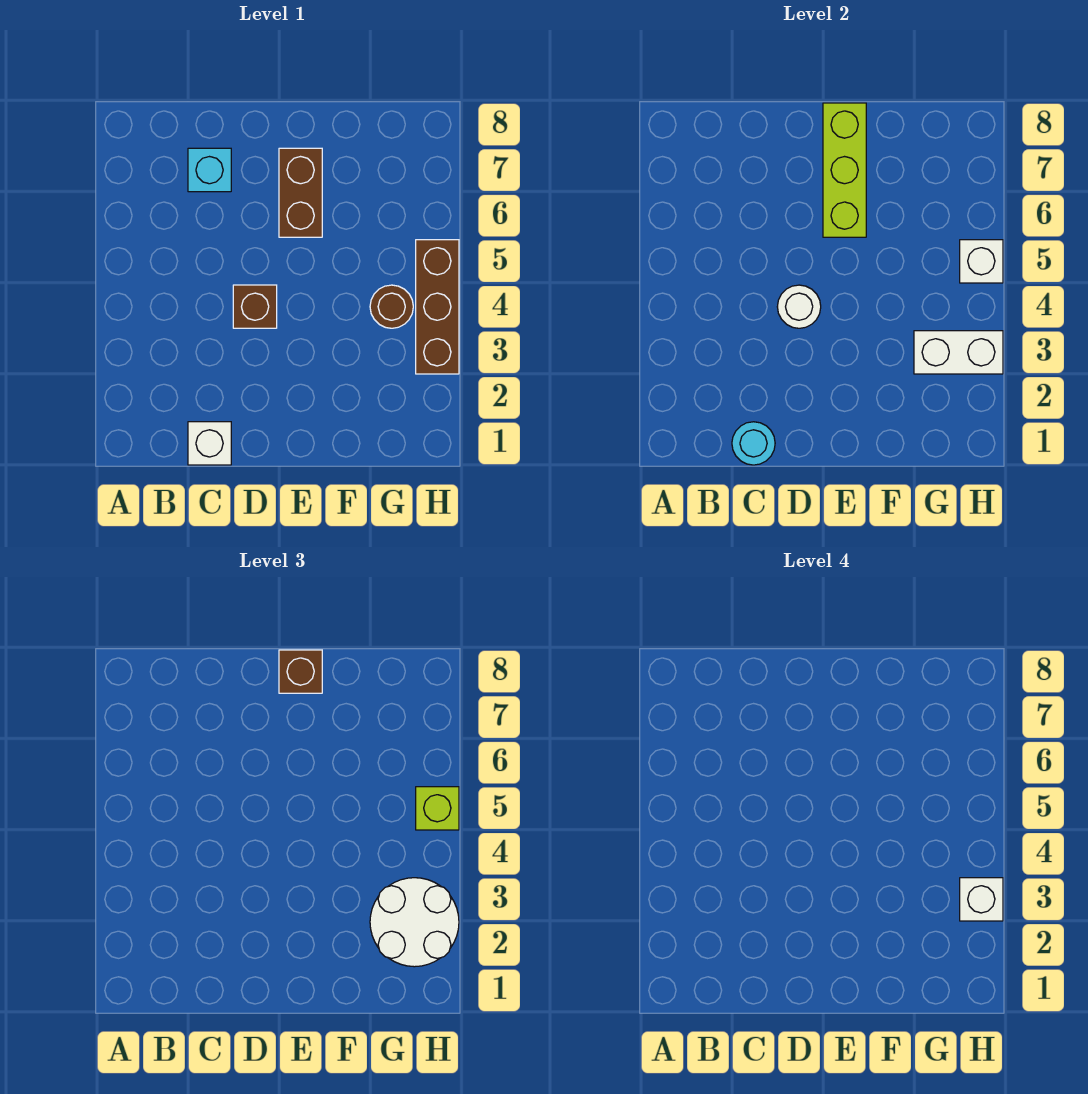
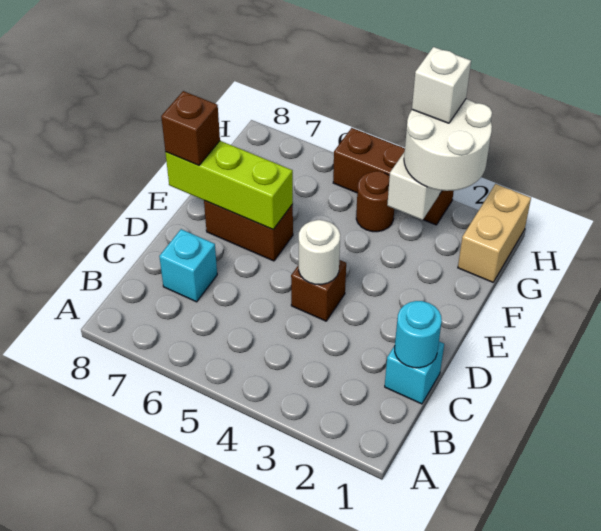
white brick C1 level 1 -> cyan brick C1 level 1
none -> tan brick G1:H1 level 1
white brick H5 level 2 -> none
lime brick H5 level 3 -> none

